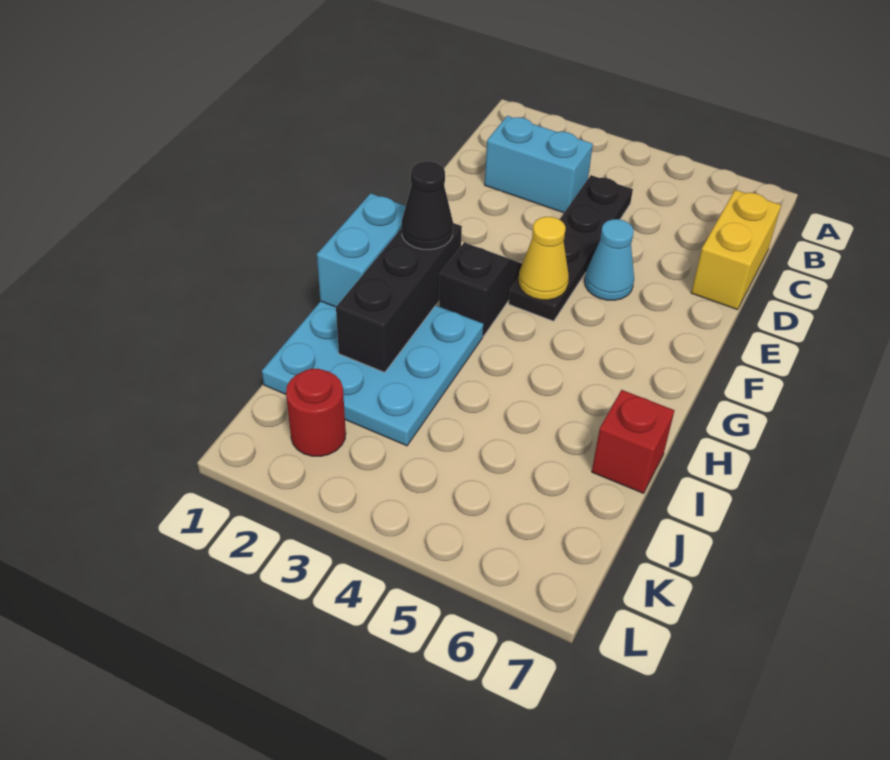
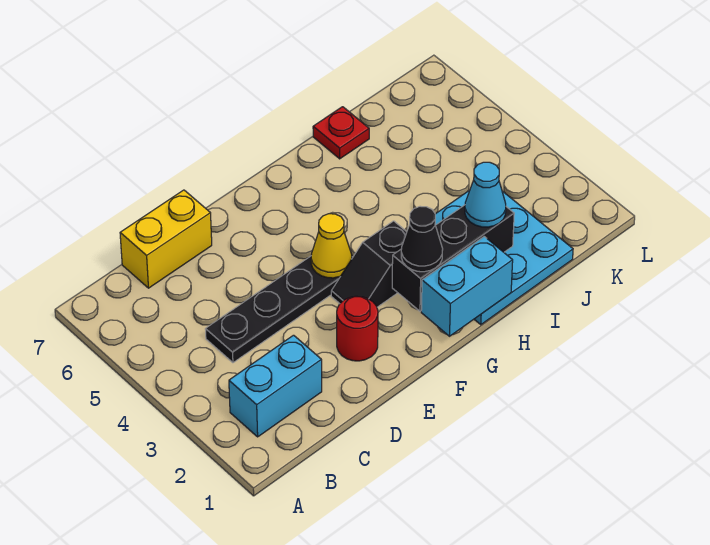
cyan brick C2:C3 level 1 -> cyan brick B2:C2 level 1
cyan cone E5 level 1 -> cyan cone I2 level 3
red brick I7 level 1 -> red plate I7 level 1
red round brick K2 level 1 -> red round brick E2 level 1

